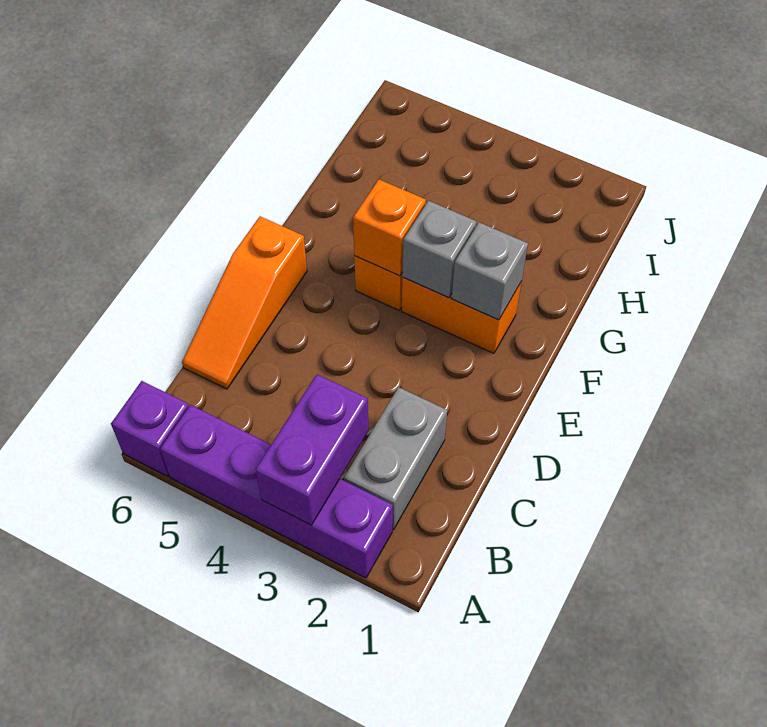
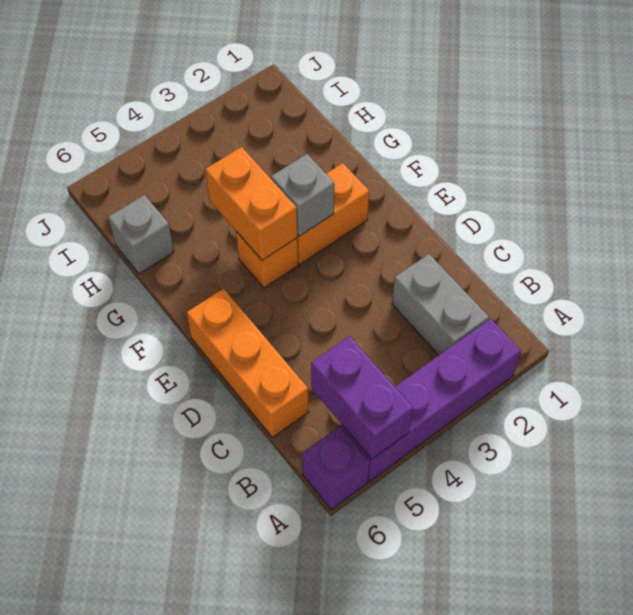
purple brick A3:B3 level 2 -> purple brick A5:B5 level 2
orange slope C6:E6 level 1 top E -> orange brick C6:E6 level 1
grey brick F2 level 2 -> grey brick H6 level 1
orange brick F4 level 2 -> orange brick F4:G4 level 2

